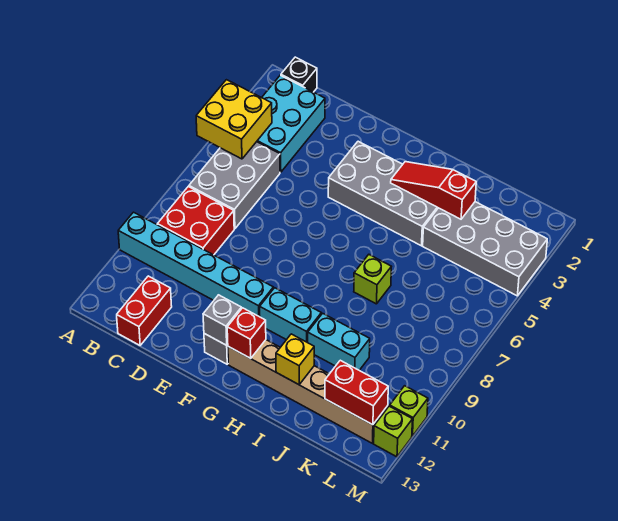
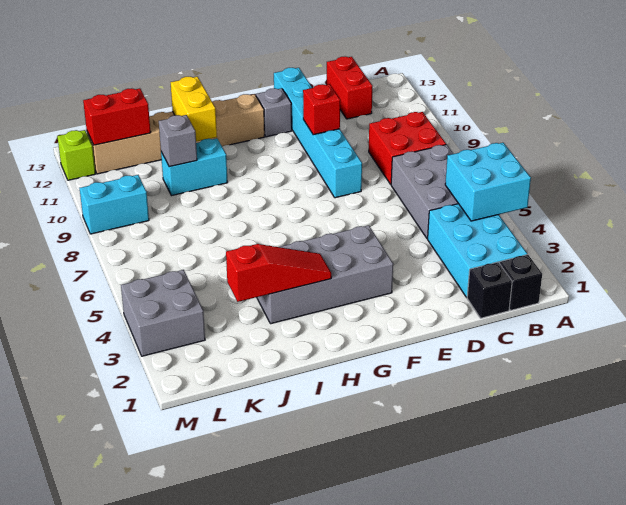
yellow brick A4:B5 level 2 -> cyan brick A4:B5 level 2
cyan brick A10:F10 level 1 -> cyan brick E8:E13 level 1
none -> black brick C1 level 1
grey brick F12 level 2 -> grey brick J10 level 2
cyan brick G10:H10 level 1 -> cyan brick L9:M9 level 1
red brick G12 level 2 -> red brick E10 level 2
lime brick I7 level 1 -> none
yellow brick I12 level 2 -> yellow brick I11:I12 level 2
grey brick J3:M4 level 1 -> grey brick L3:M4 level 1
lime brick M11 level 1 -> none

